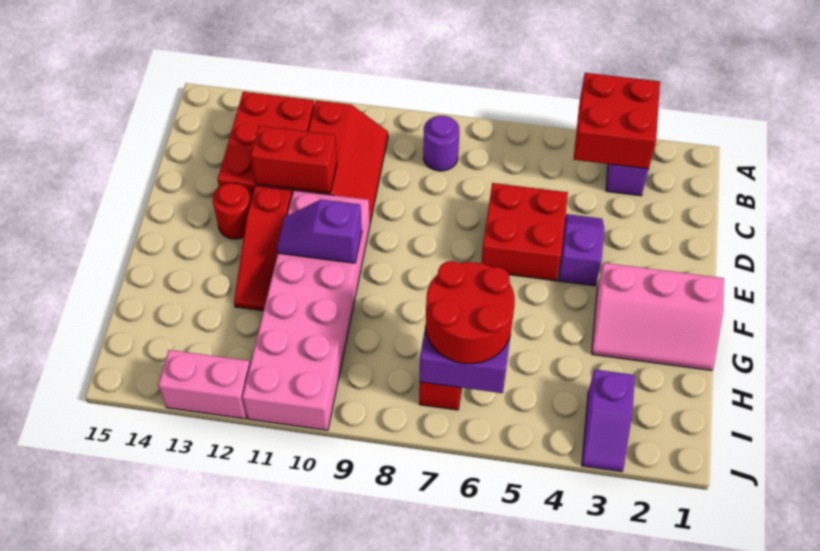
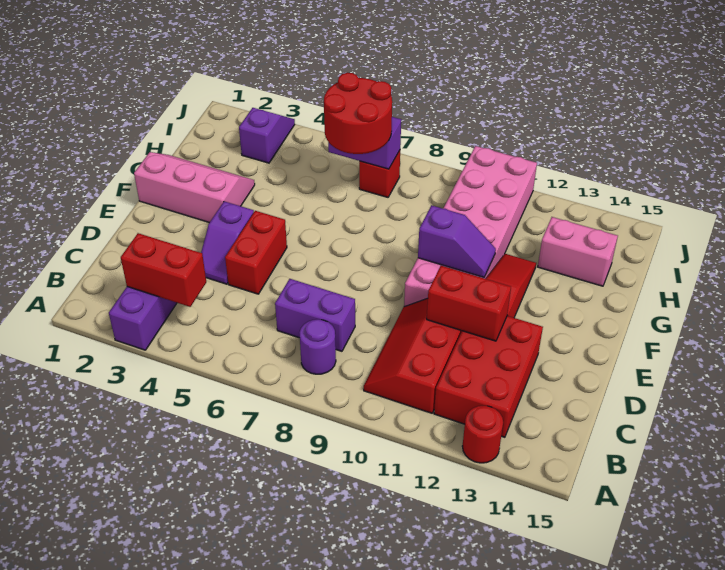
red brick A3:B4 level 2 -> red brick B3:B4 level 2
none -> purple brick C7:C8 level 1
red brick D5:E6 level 1 -> red brick D5:E5 level 1
red round brick E13 level 1 -> red round brick A13 level 1
pink brick J12:J13 level 1 -> pink brick H13:H14 level 1

